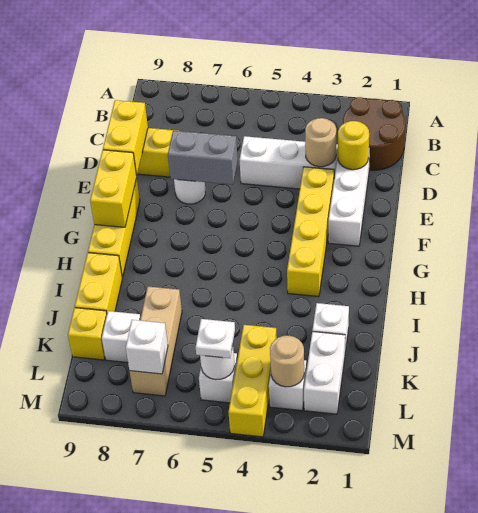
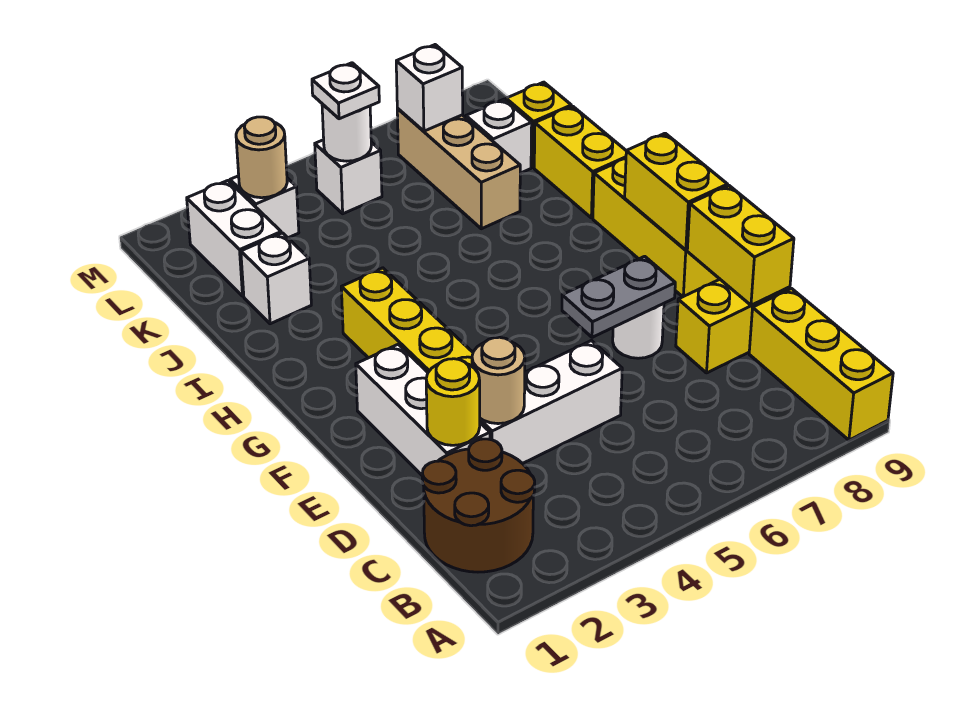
grey brick E6:E7 level 2 -> grey plate E6:E7 level 2
yellow brick K4:M4 level 1 -> yellow brick A9:C9 level 1

